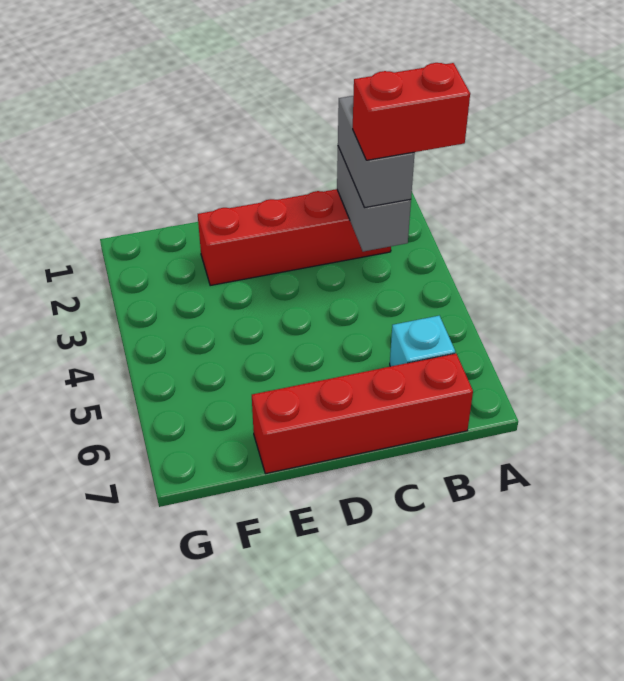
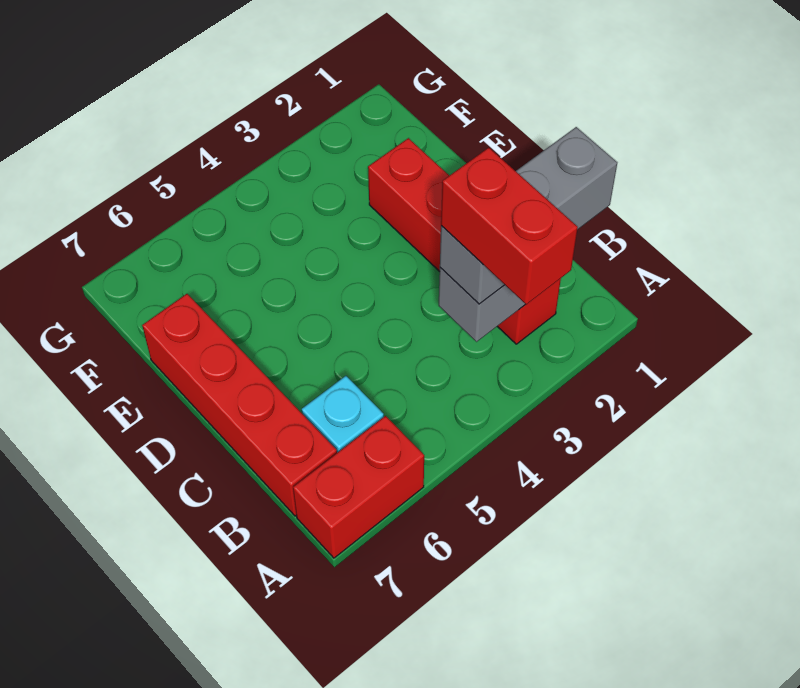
none -> red brick A6:A7 level 1
grey brick B2:B3 level 3 -> grey brick B1:B3 level 3

